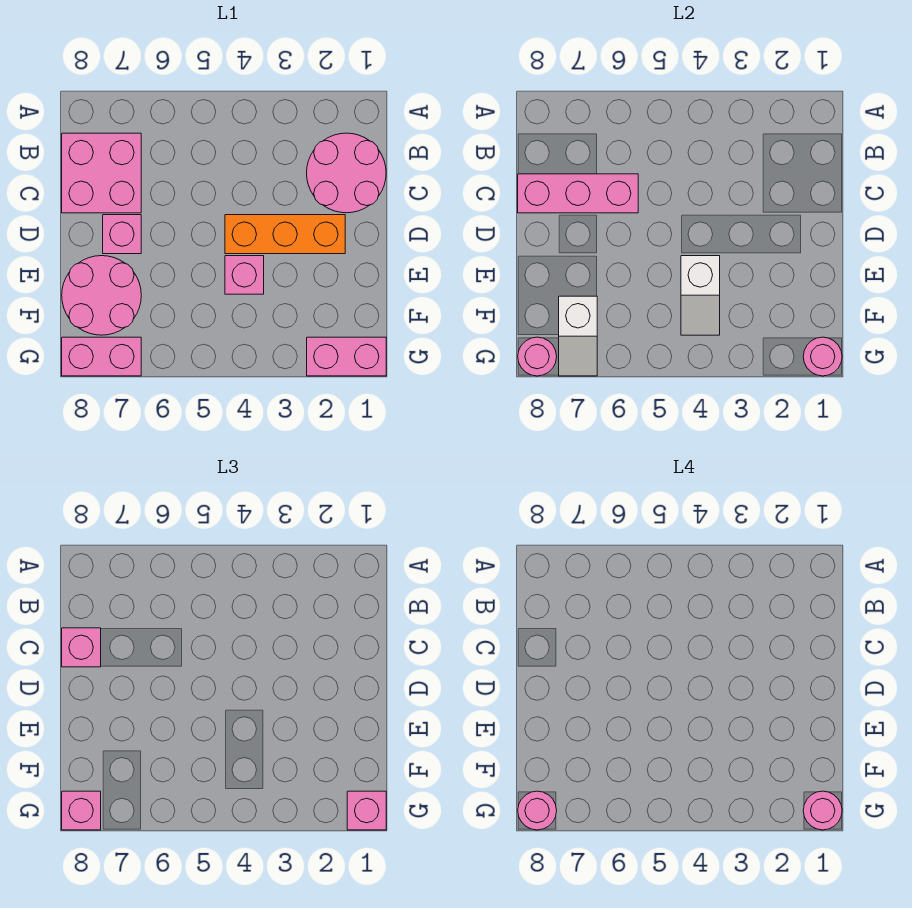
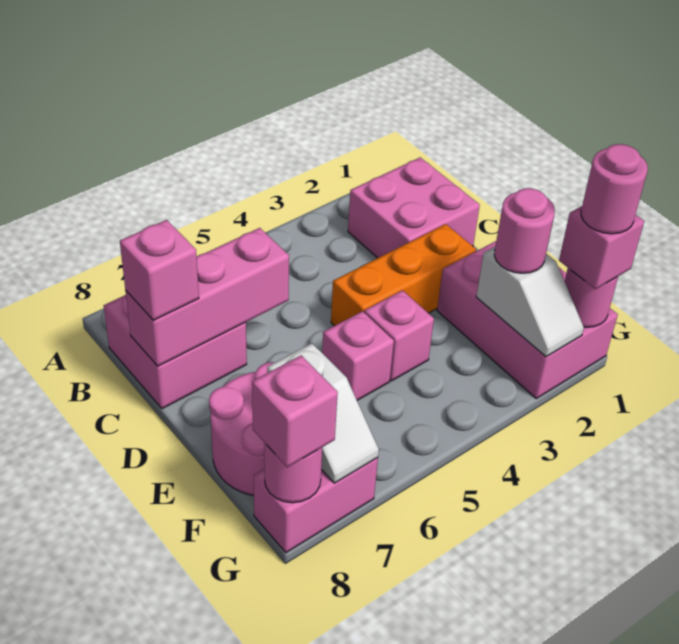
pink round brick B1:C2 level 1 -> pink brick B1:C2 level 1
pink brick D7 level 1 -> pink brick E5 level 1
white slope E4:F4 level 2 top E -> white slope F2:G2 level 2 top F
pink brick G1:G2 level 1 -> pink brick E1:G2 level 1
pink round brick G8 level 4 -> pink round brick F2 level 3

